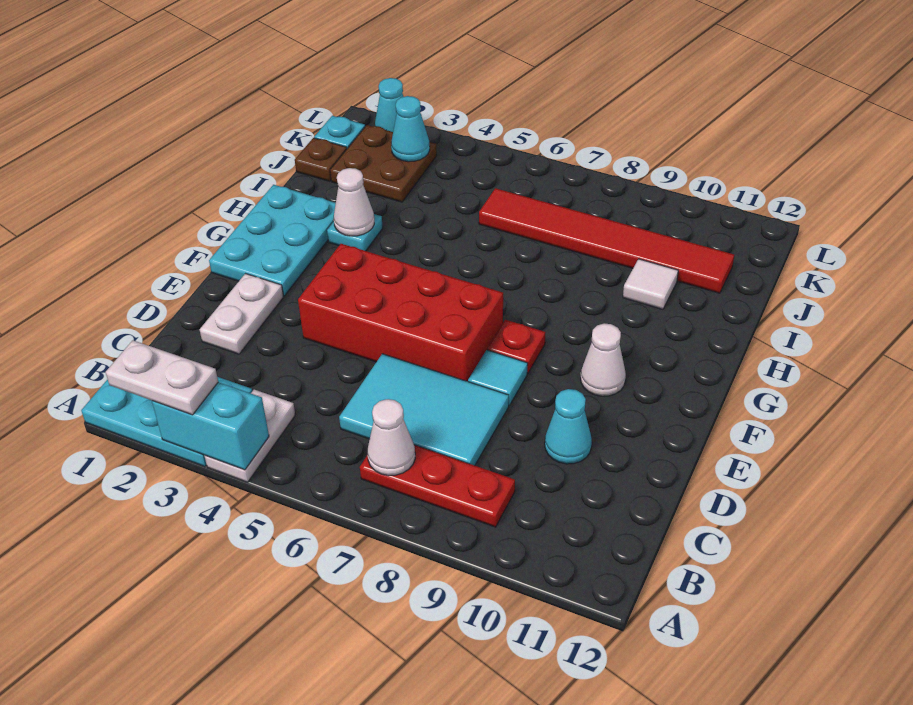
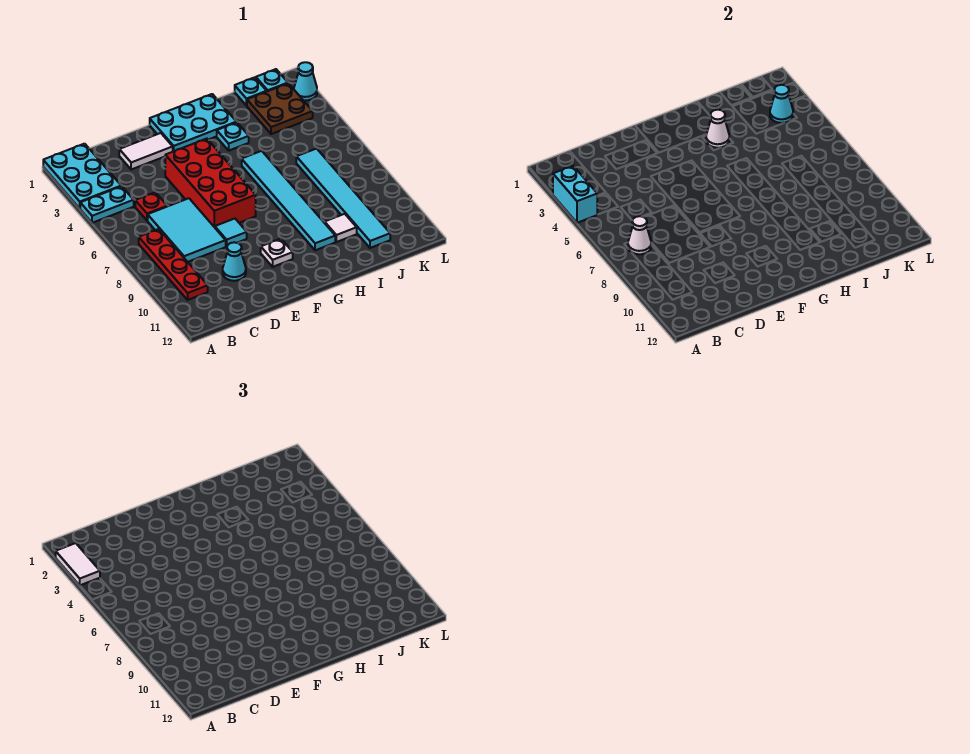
white plate A2:A3 level 3 -> white tile A2:A3 level 3
white plate A4:B4 level 1 -> cyan plate A4:B4 level 1
red plate B7:B9 level 1 -> red plate B7:B10 level 1
white plate D2:E2 level 1 -> white tile D2:E2 level 1
red plate F8 level 1 -> red plate C5 level 1
white cone F10 level 1 -> white plate F10 level 1
none -> cyan tile H5:H10 level 1
brown plate J1 level 1 -> cyan plate J1 level 1
red tile J6:J11 level 1 -> cyan tile J6:J11 level 1

